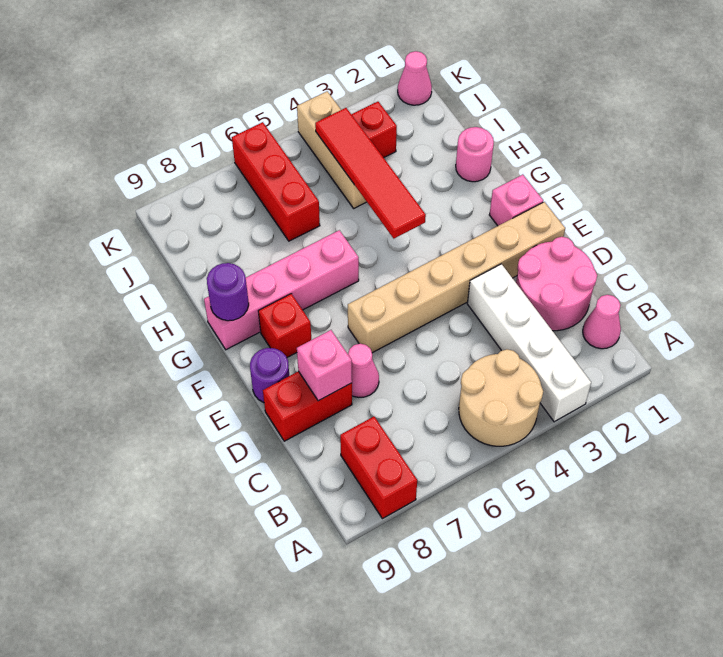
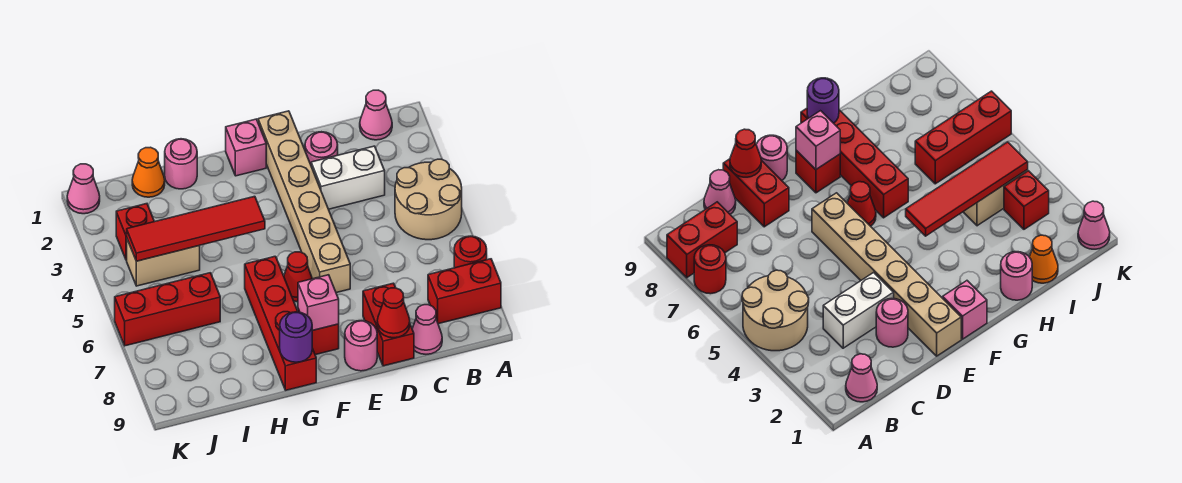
white brick A3:D3 level 1 -> white brick C3:D3 level 1
none -> red round brick A7 level 1
pink round brick C1:D2 level 1 -> pink round brick D2 level 1
pink cone D7 level 1 -> pink cone C9 level 1
pink brick D8 level 2 -> pink brick F8 level 2
none -> red cone D9 level 2
purple round brick E9 level 1 -> pink round brick E9 level 1
none -> red cone F6 level 1
pink brick G6:G9 level 1 -> red brick G6:G9 level 1
none -> orange cone I1 level 1
tan brick I4:K4 level 1 -> tan brick I4:J4 level 1

